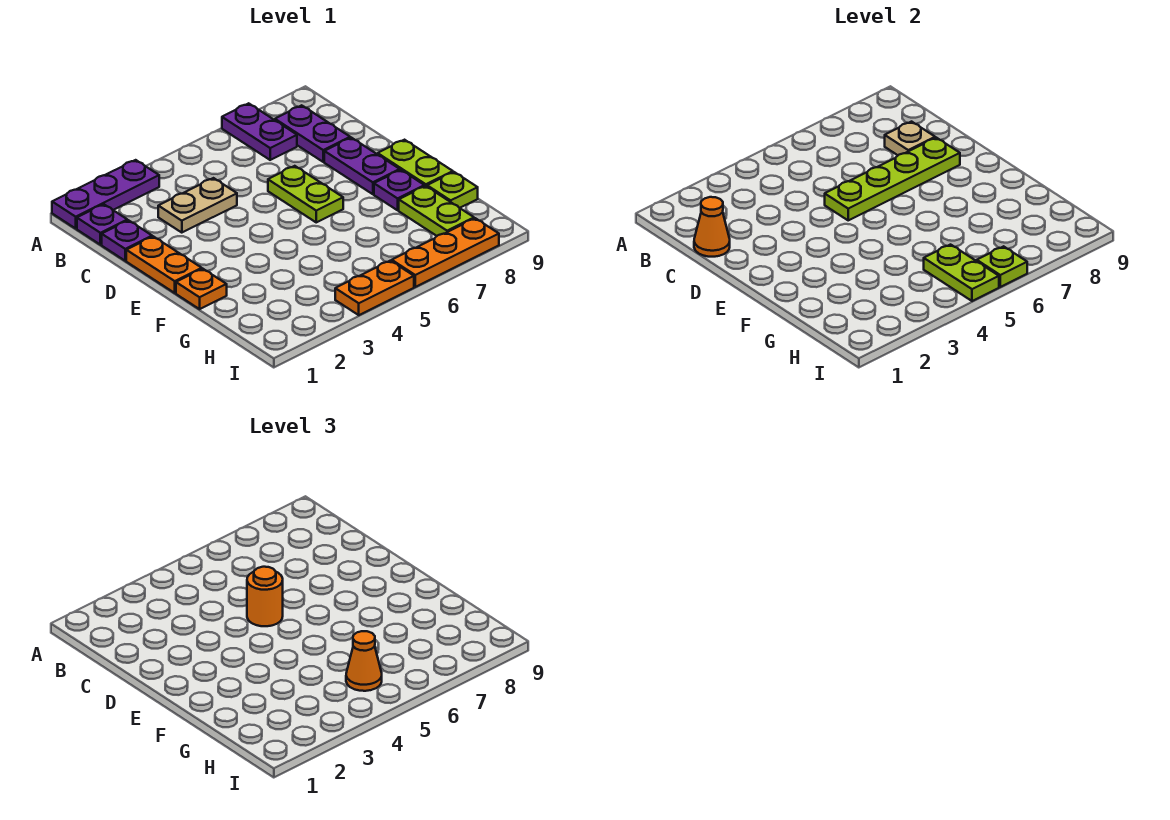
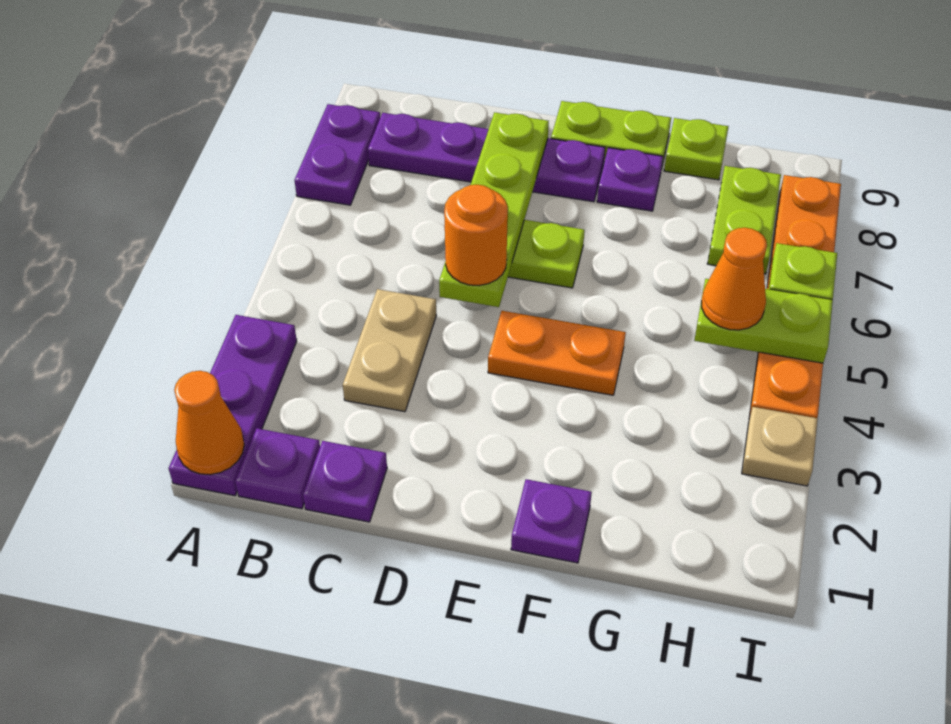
purple plate A7:B7 level 1 -> purple plate A7:A8 level 1
orange cone C1 level 2 -> orange cone A1 level 2
tan plate C8 level 2 -> tan plate I3 level 1
orange plate D1:E1 level 1 -> orange plate E4:F4 level 1
orange plate F1 level 1 -> purple plate F1 level 1
lime plate G8:H8 level 1 -> lime plate H7:H8 level 1

